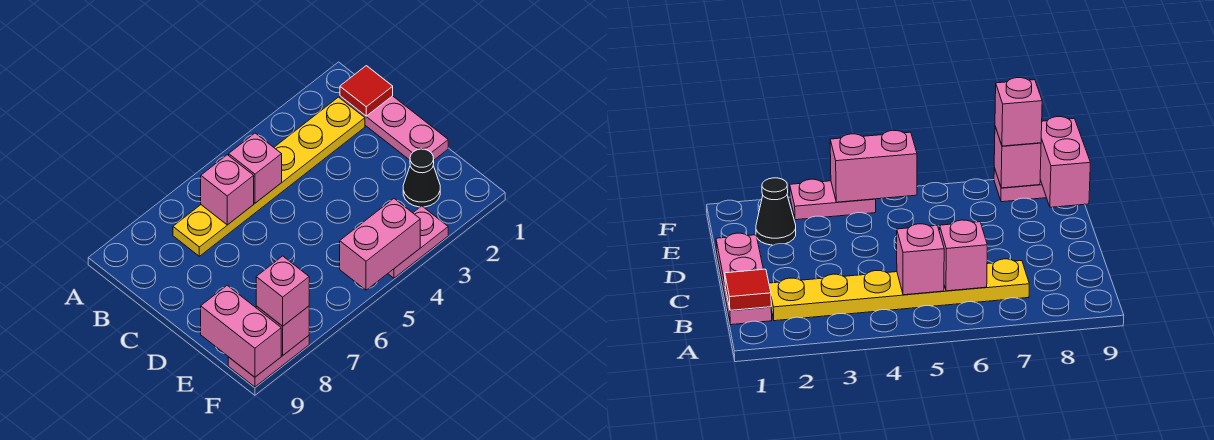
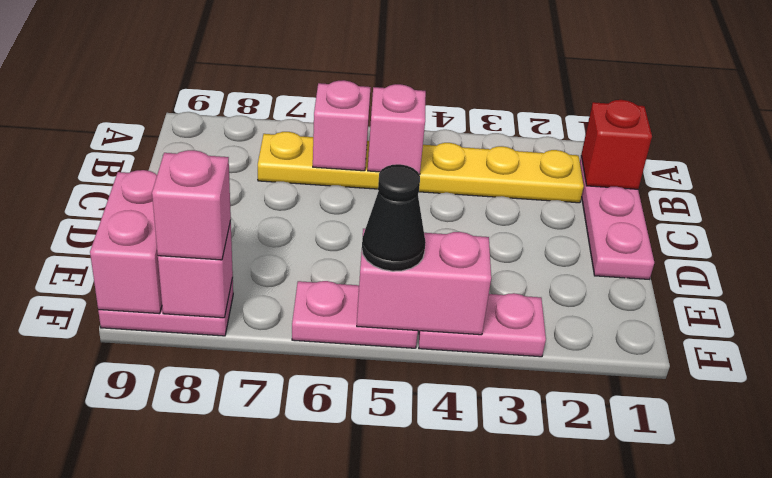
red tile B1 level 2 -> red brick B1 level 2
black cone E2 level 1 -> black cone F5 level 3
none -> pink plate F5:F6 level 1

